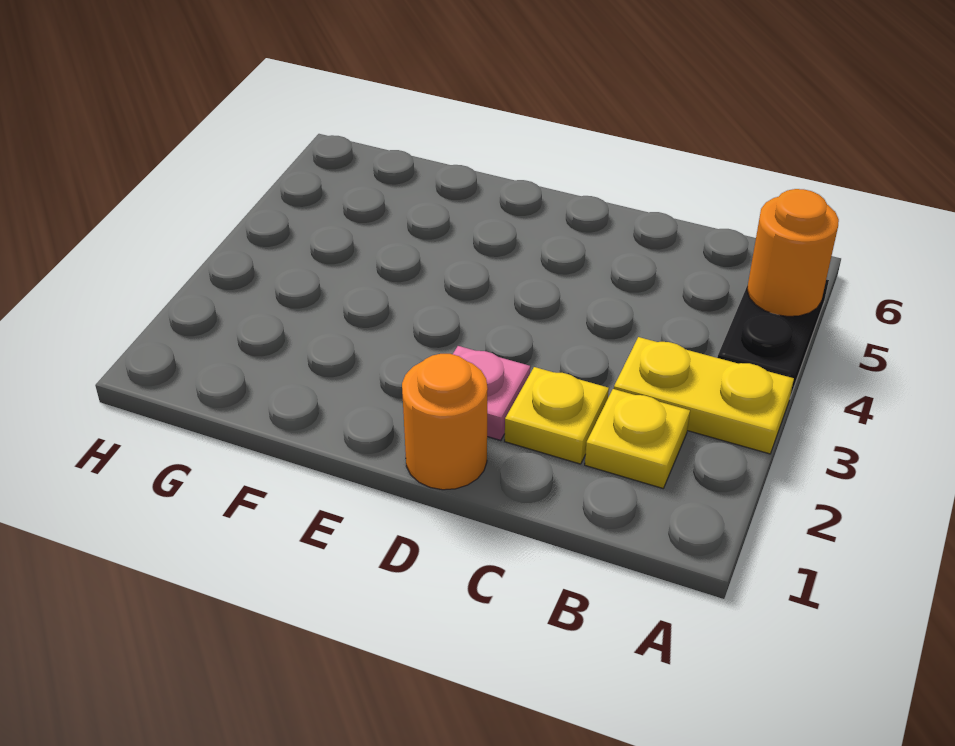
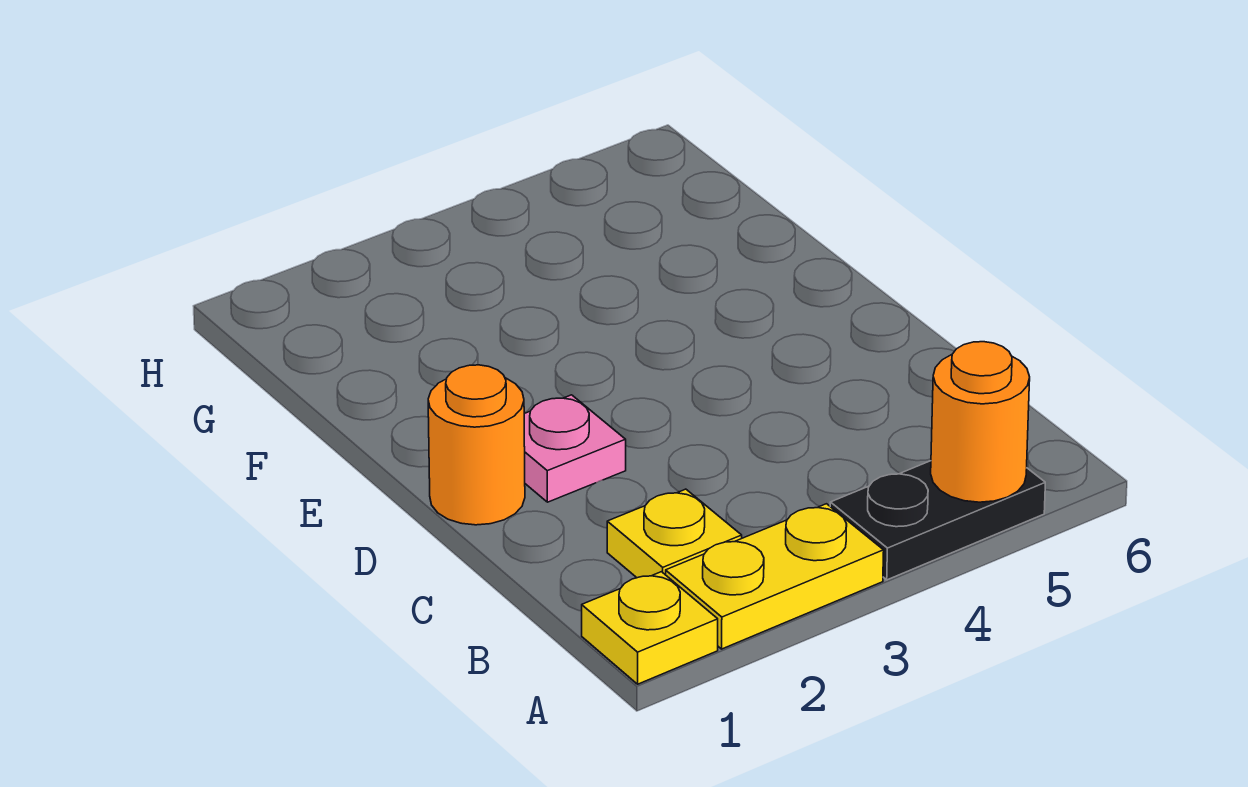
yellow plate A3:B3 level 1 -> yellow plate A2:A3 level 1
yellow plate C2 level 1 -> yellow plate A1 level 1

